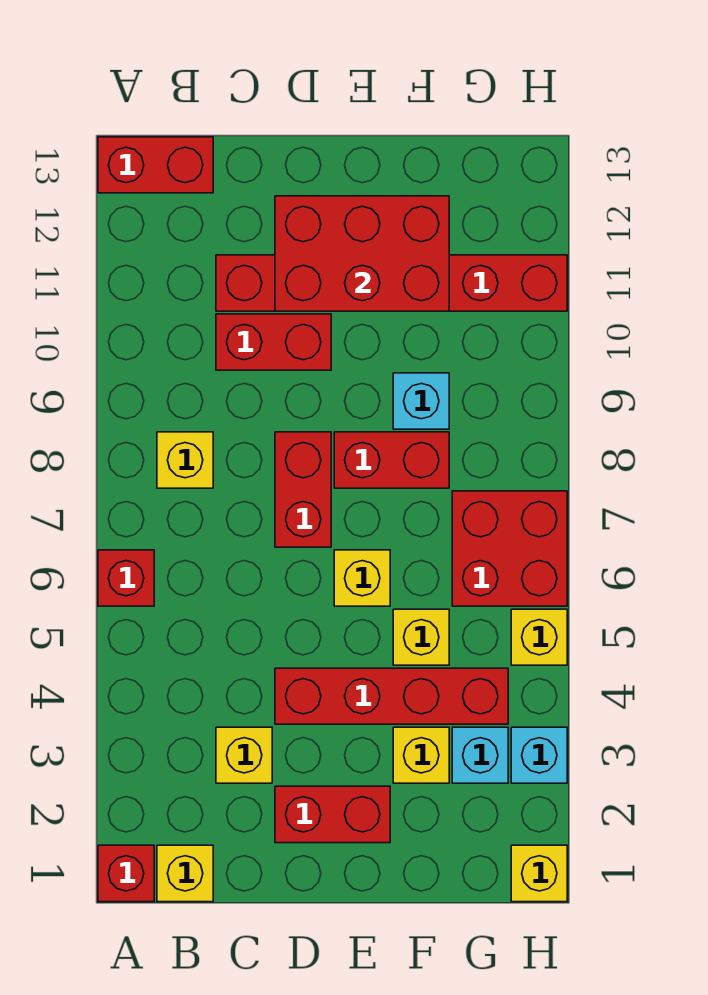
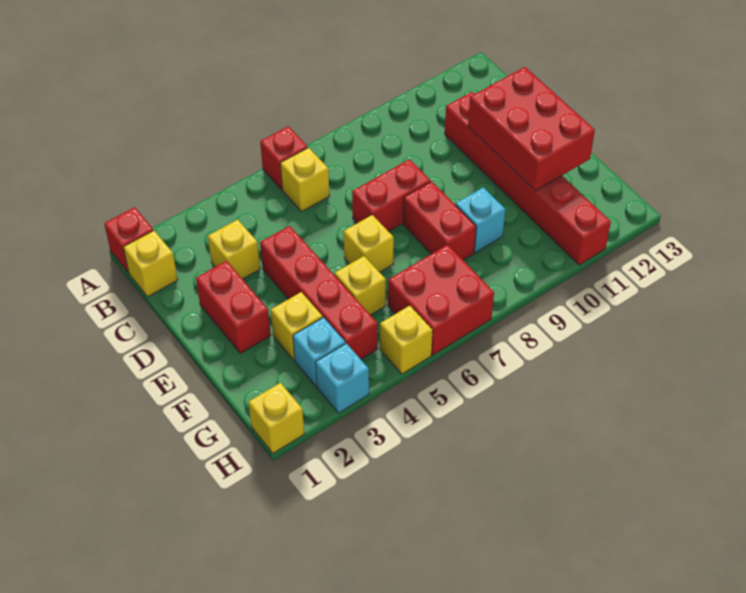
red brick A13:B13 level 1 -> none
yellow brick B8 level 1 -> yellow brick B6 level 1
red brick C10:D10 level 1 -> none

